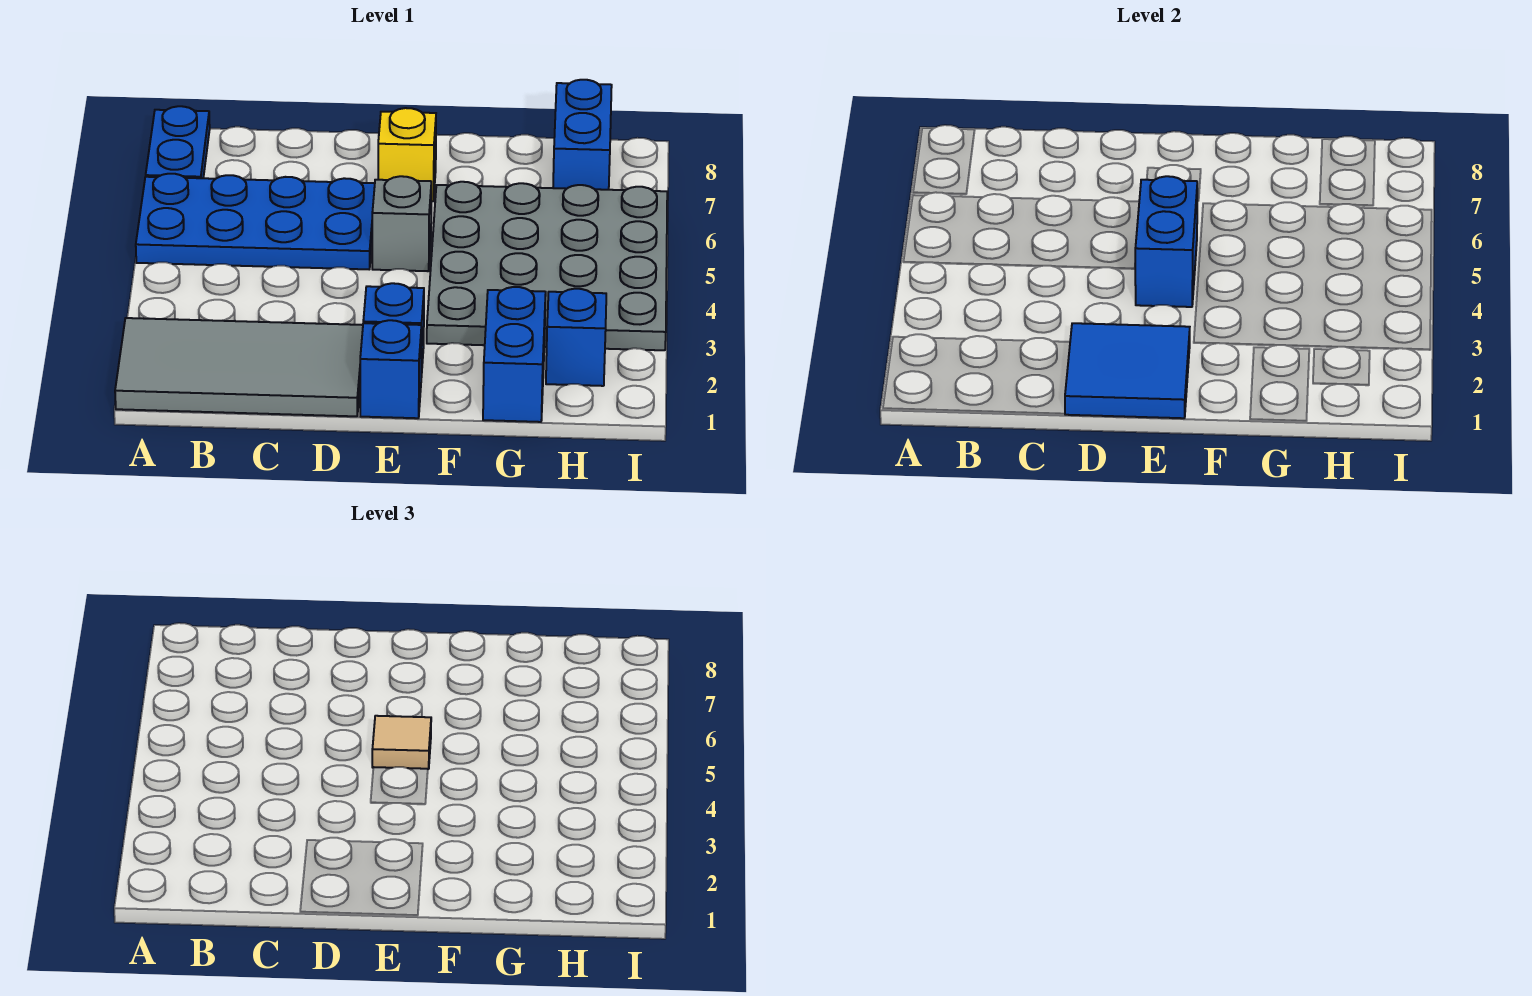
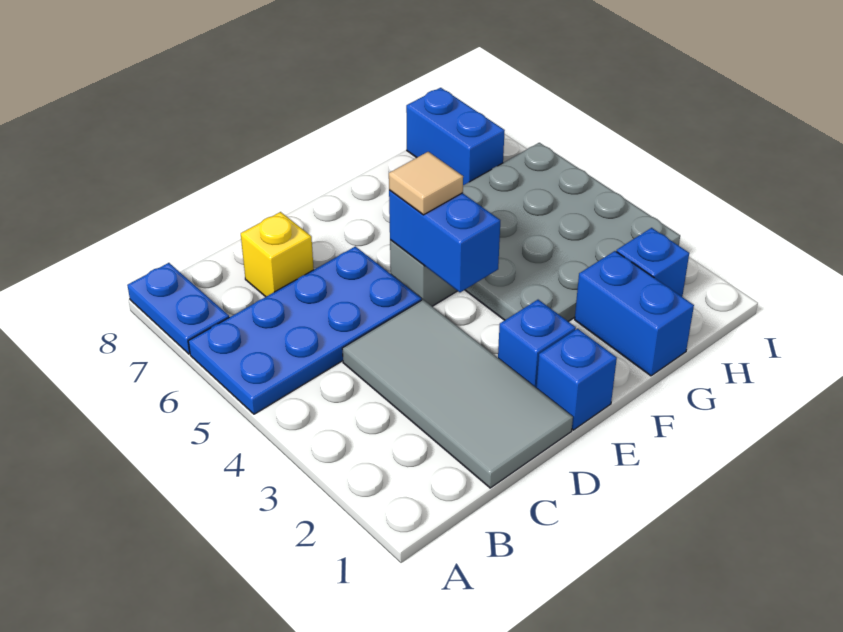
grey tile A1:D2 level 1 -> grey tile C1:D4 level 1
blue tile D1:E2 level 2 -> none
yellow brick E7 level 1 -> yellow brick C7 level 1

